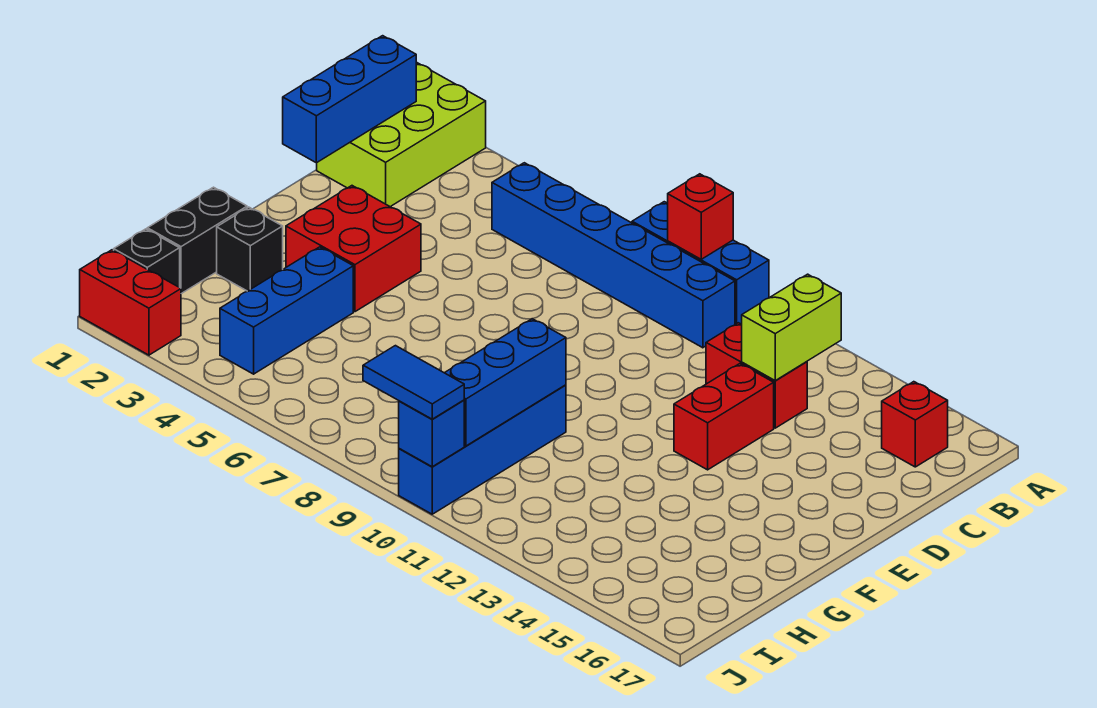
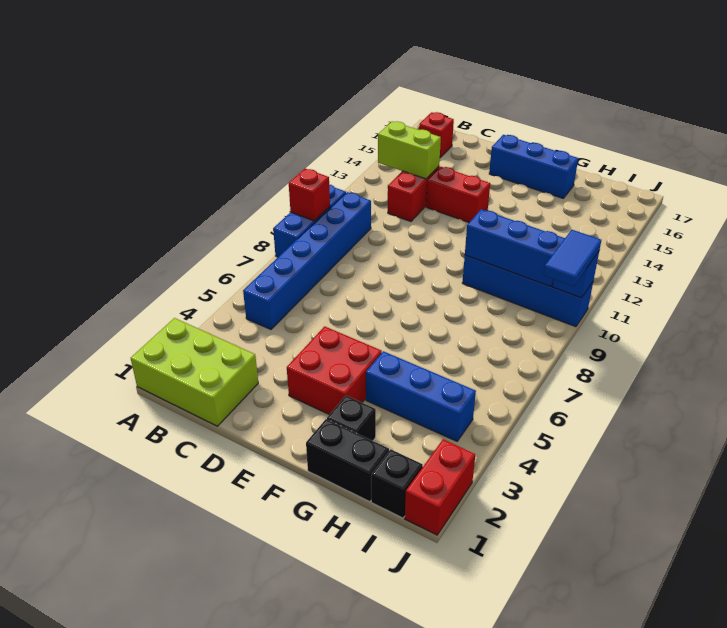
blue brick B1:D1 level 2 -> blue brick E16:G16 level 1

